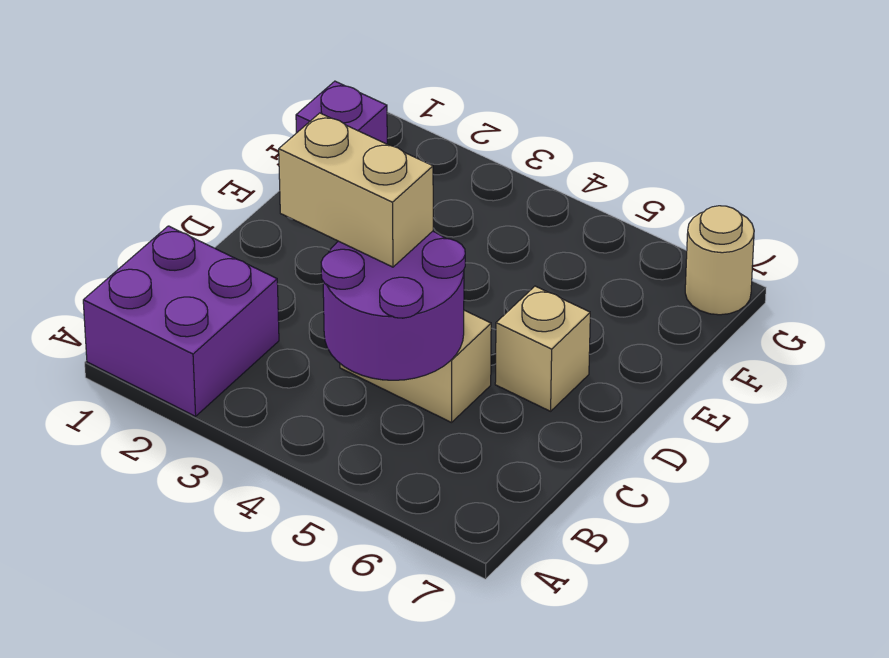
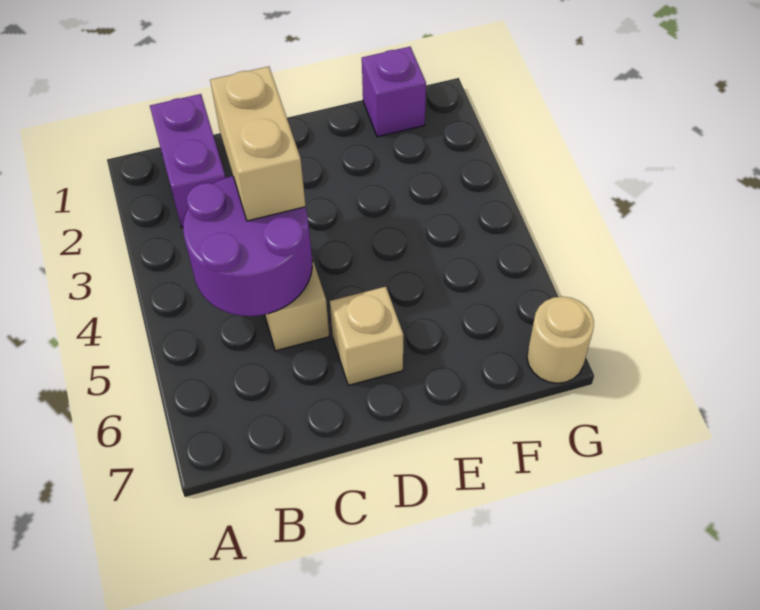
purple brick A1:B2 level 1 -> purple brick B1:B2 level 1

